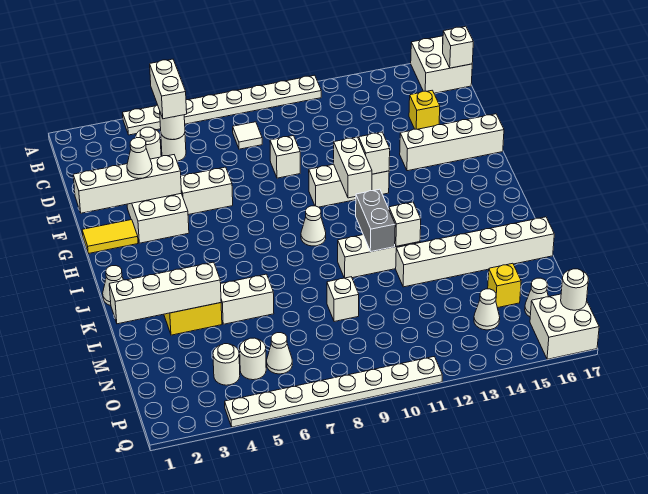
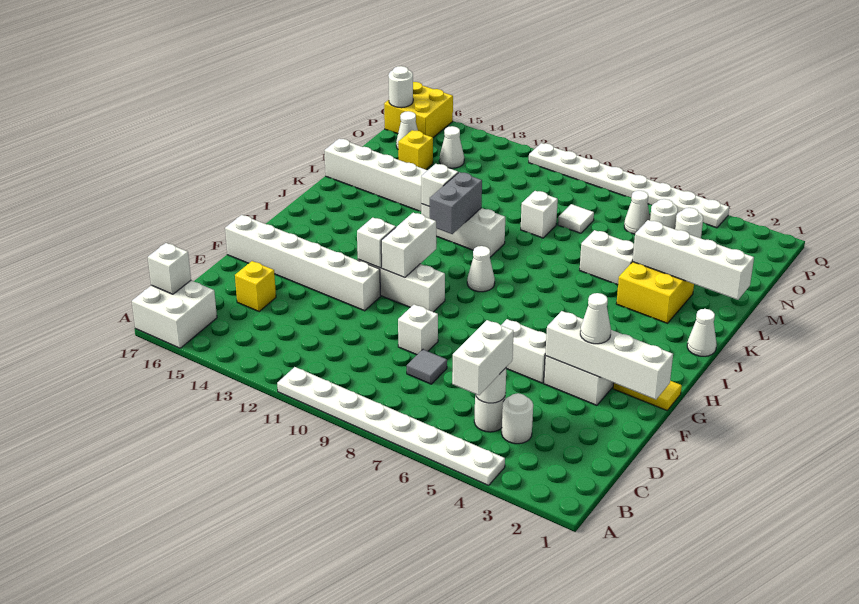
white tile C8 level 1 -> white tile N8 level 1
none -> grey tile D8 level 1
white brick F14:F17 level 1 -> white brick F12:F17 level 1
white brick P16:Q17 level 1 -> yellow brick P16:Q17 level 1

